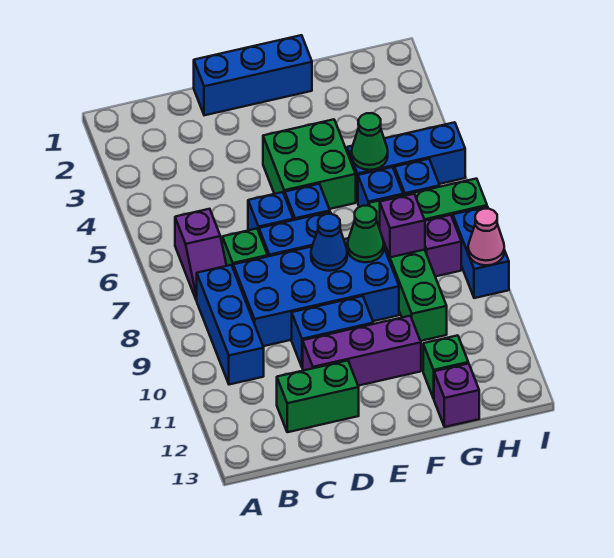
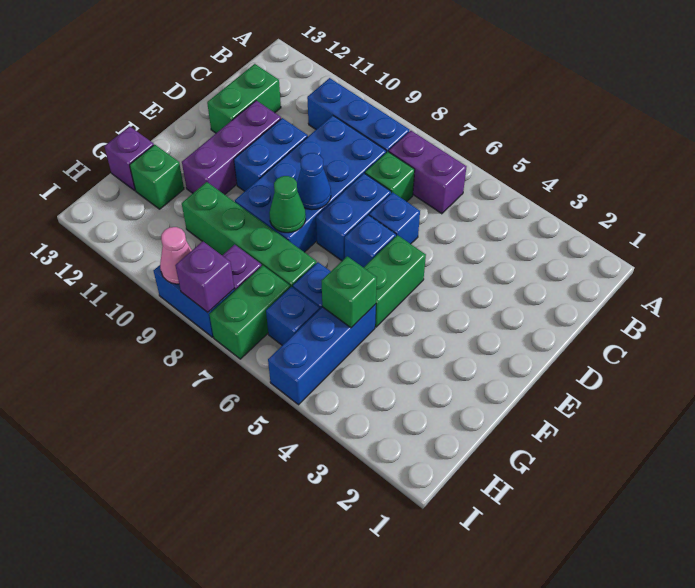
purple slope B6:B7 level 1 top 6 -> purple brick B6:B7 level 1
blue brick D1:F1 level 1 -> none
green brick E4:F5 level 1 -> green brick E5:F5 level 1
green cone G5 level 2 -> green brick G5 level 2
purple brick G8 level 2 -> purple brick I8 level 2

